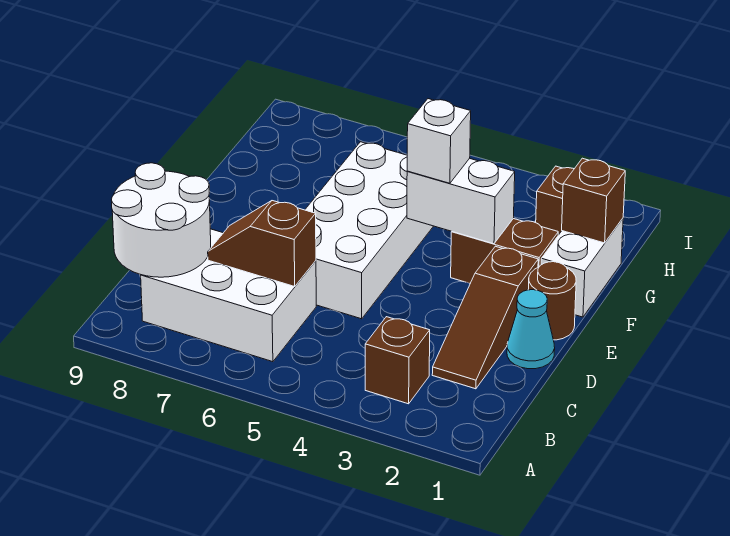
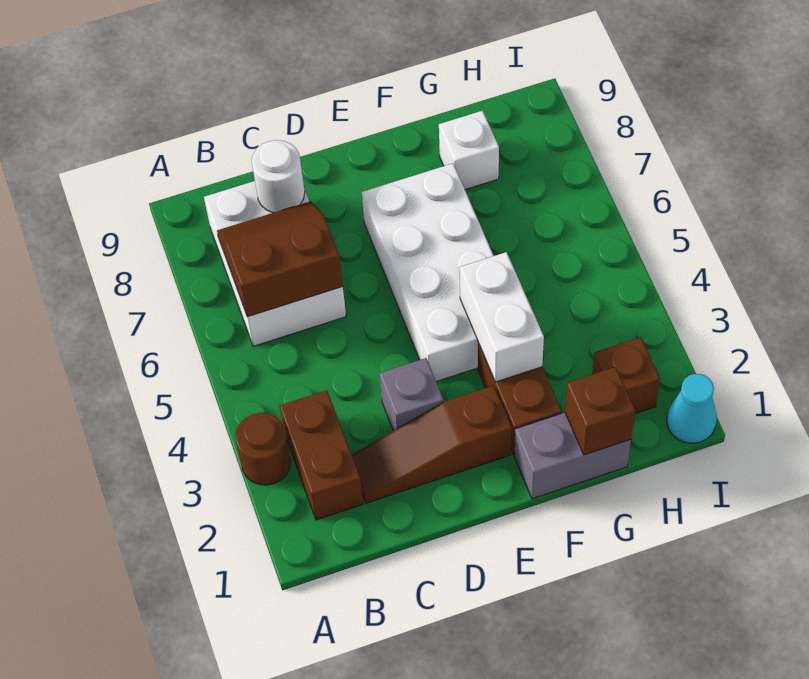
brown brick B3 level 1 -> brown brick B2:B3 level 1
white round brick B8:C9 level 2 -> white round brick C8 level 2
brown slope C6:C7 level 2 top 6 -> brown slope B6:C7 level 2 top 6
cyan cone D1 level 1 -> cyan cone I1 level 1
none -> grey brick D3 level 1
white brick D5:G6 level 1 -> white brick E4:F7 level 1
brown round brick E1 level 1 -> brown round brick A3 level 1
white brick F1:G1 level 1 -> grey brick F1:G1 level 1
white brick F4 level 3 -> white brick G8 level 1

